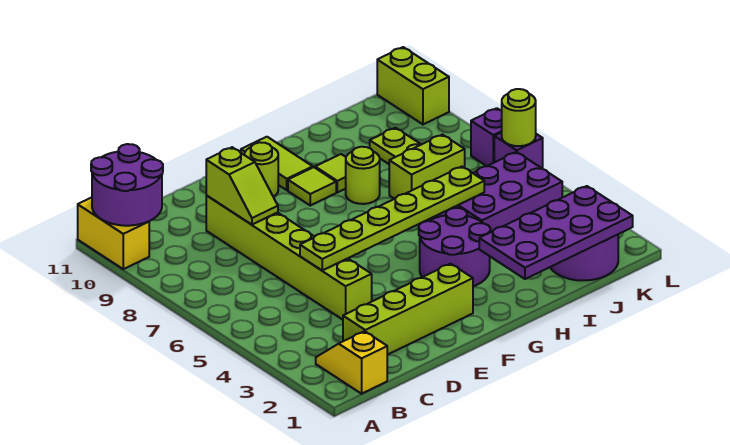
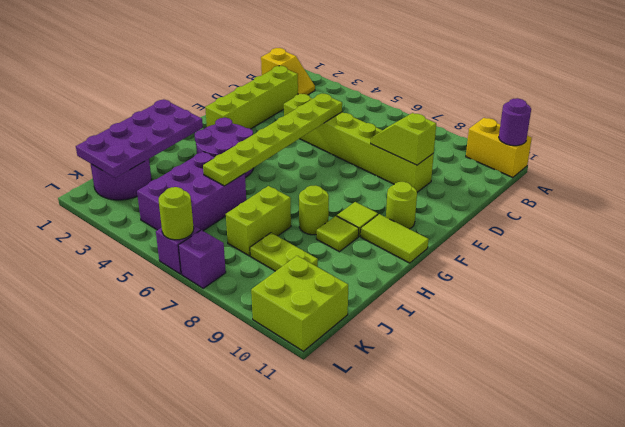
purple round brick A10:B11 level 2 -> purple round brick A11 level 2
lime brick L10:L11 level 1 -> lime brick K10:L11 level 1

